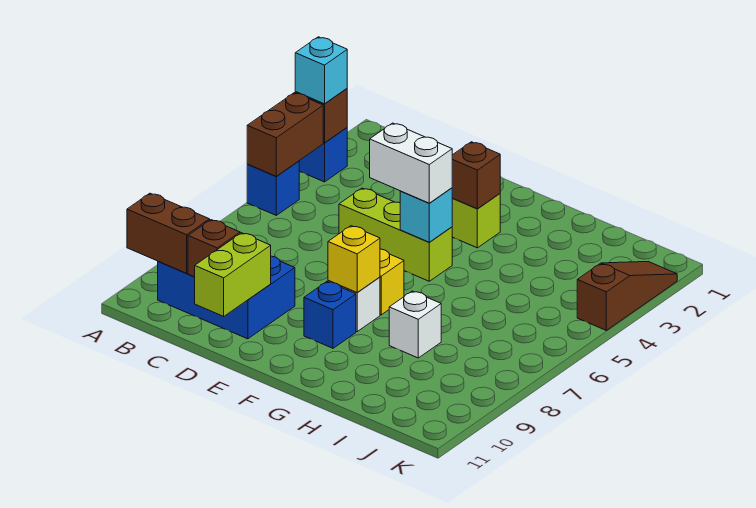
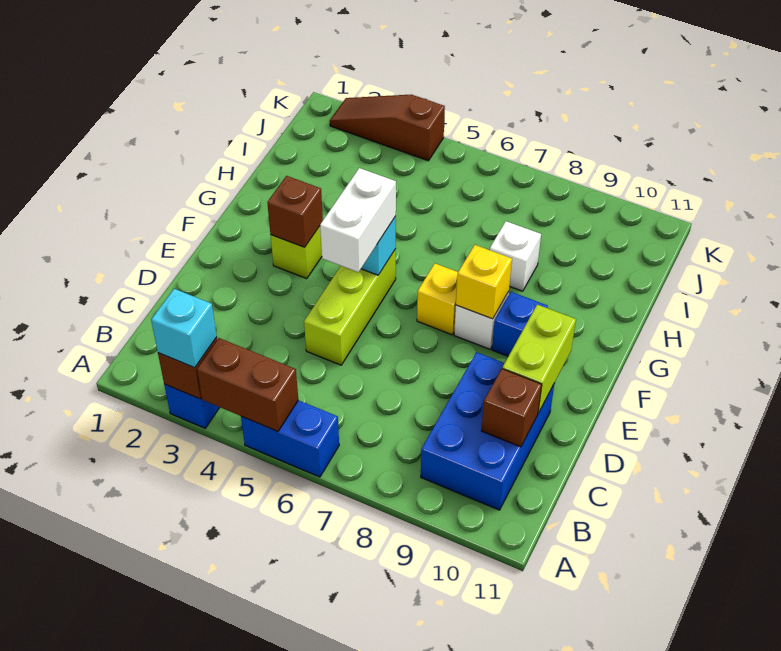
blue brick A5 level 1 -> blue brick A5:A6 level 1
brown brick A10:B10 level 2 -> none
lime brick D10:D11 level 2 -> lime brick D10:E10 level 2

